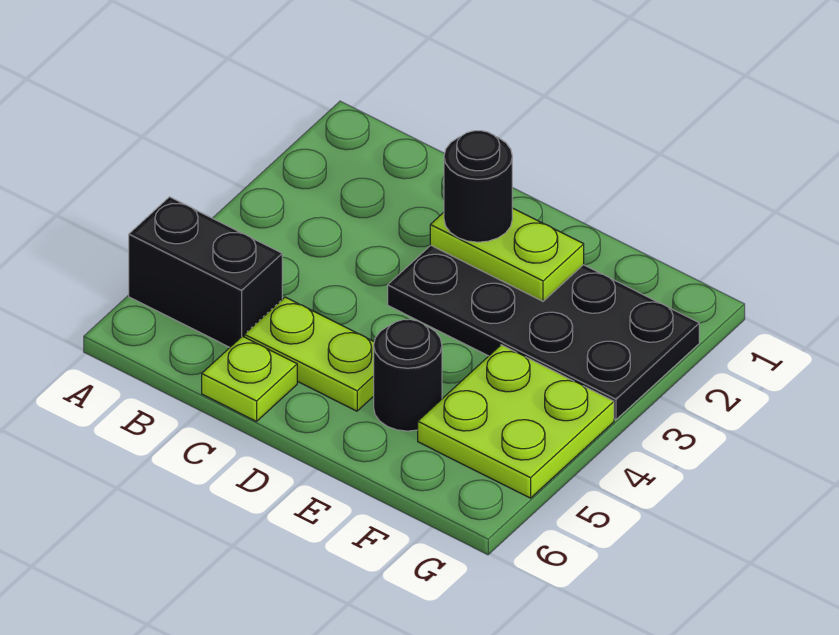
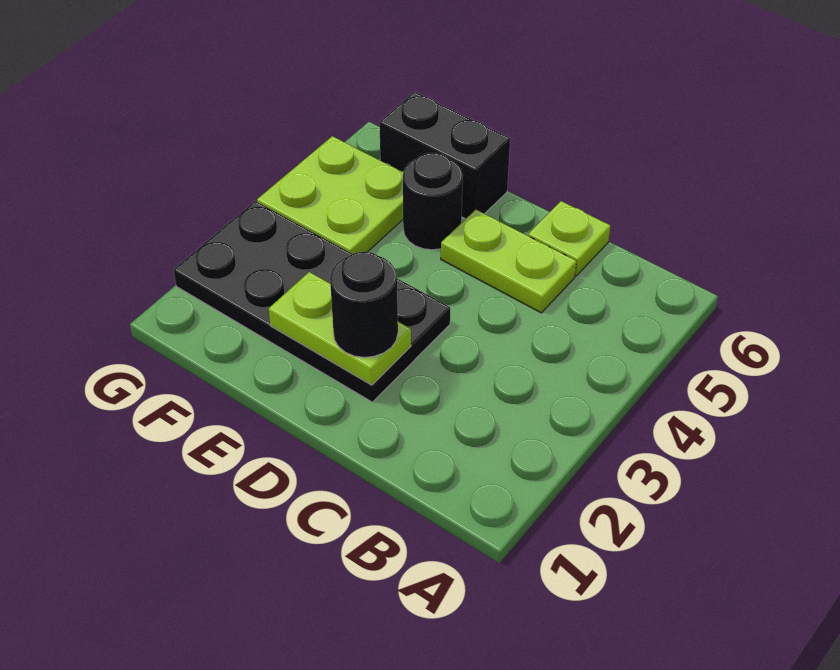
black brick A5:B5 level 1 -> black brick E6:F6 level 1

